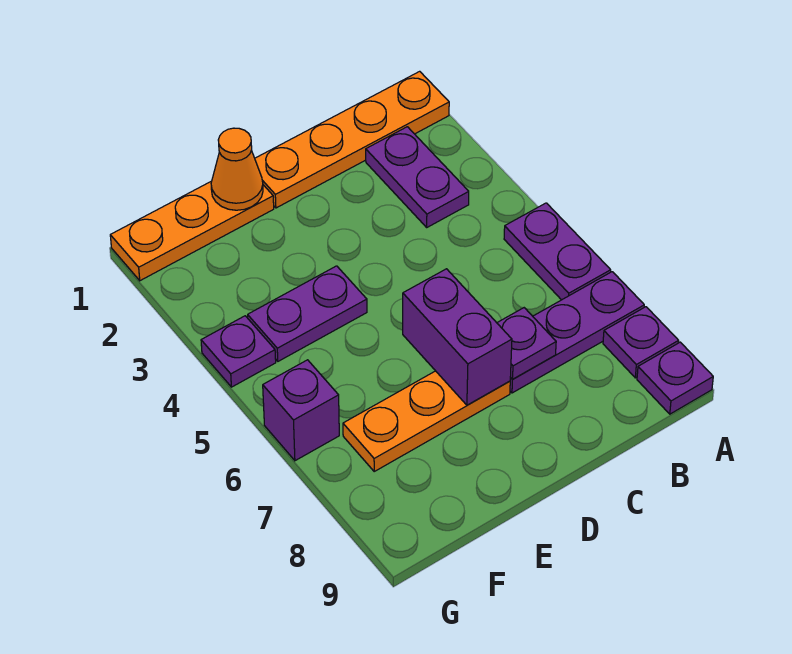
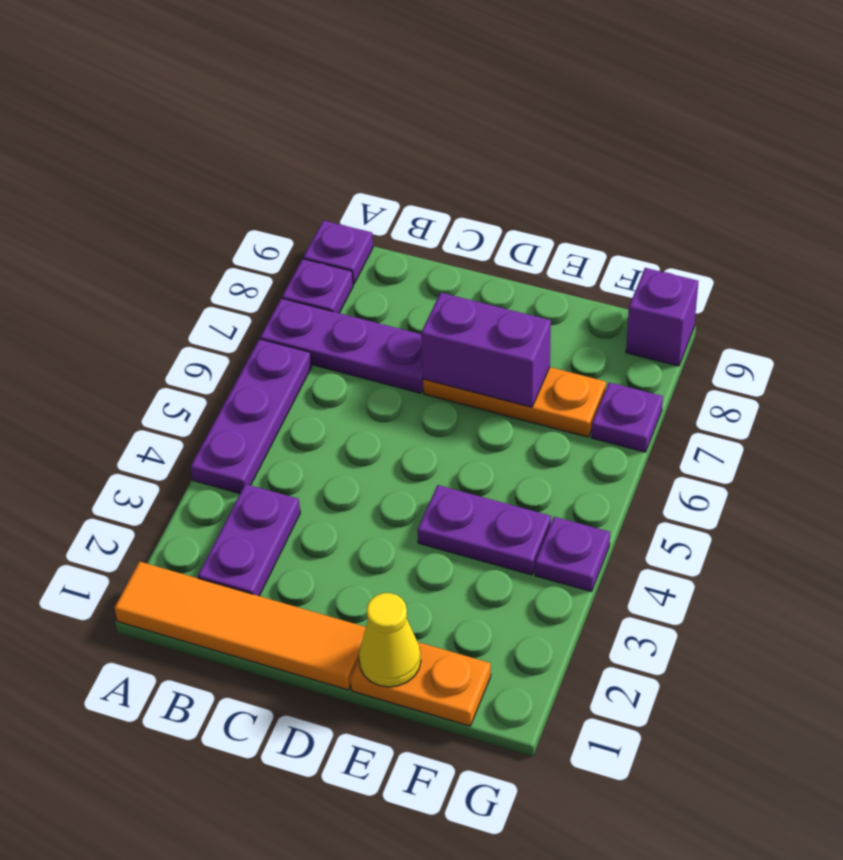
orange plate A1:D1 level 1 -> orange tile A1:D1 level 1
purple plate A5:A6 level 1 -> purple plate A4:A6 level 1
purple plate C7 level 2 -> purple plate G7 level 1
purple brick D6:D7 level 2 -> purple brick D7:E7 level 2
orange plate E1:G1 level 1 -> orange plate E1:F1 level 1
orange cone E1 level 2 -> yellow cone E1 level 2
purple brick G6 level 1 -> purple brick G9 level 1

